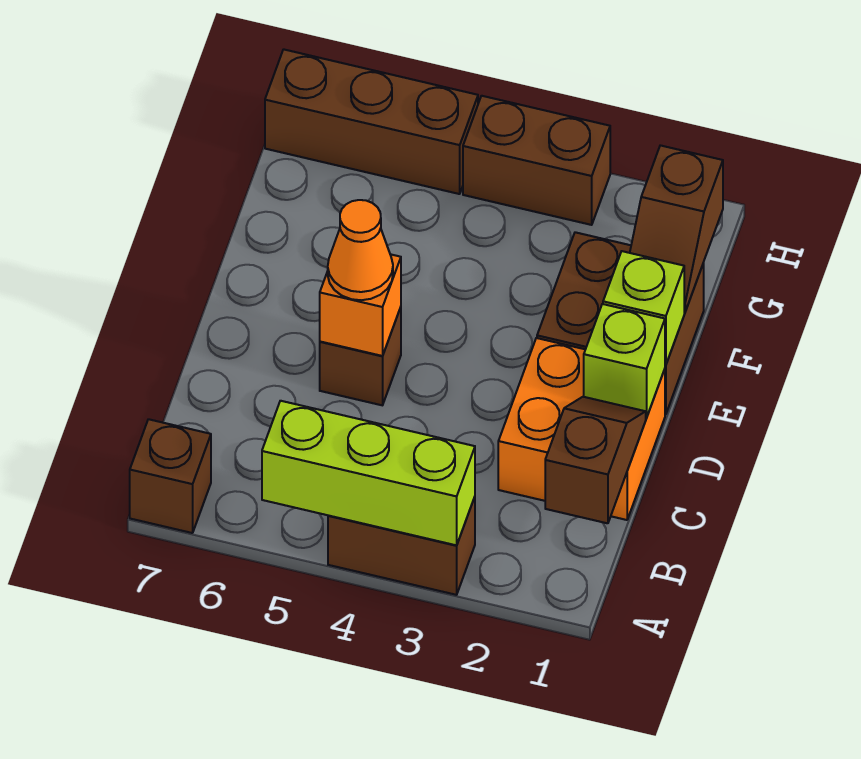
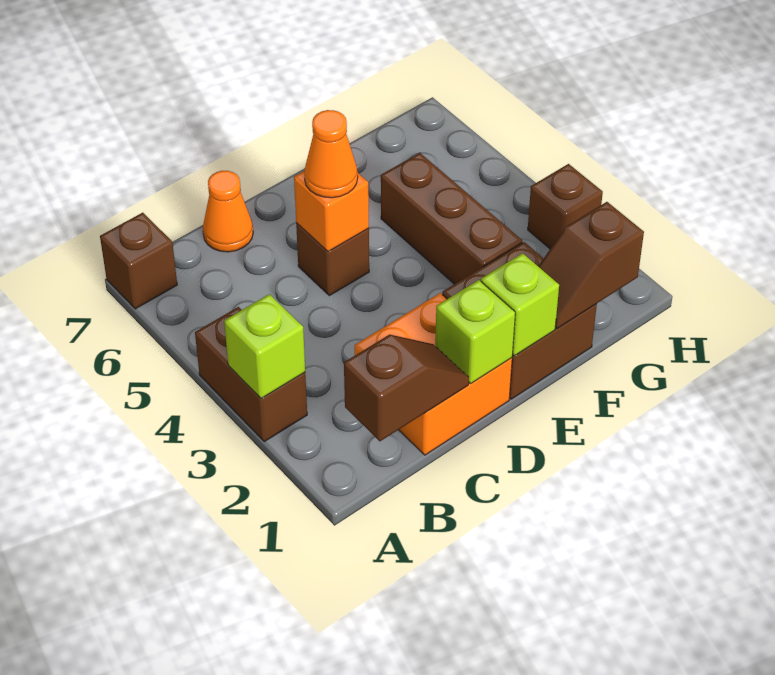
lime brick A3:A5 level 2 -> lime brick A3 level 2
none -> orange cone C7 level 1
brown brick H3:H4 level 1 -> brown brick H3 level 1
brown brick H5:H7 level 1 -> brown brick F3:F5 level 1

